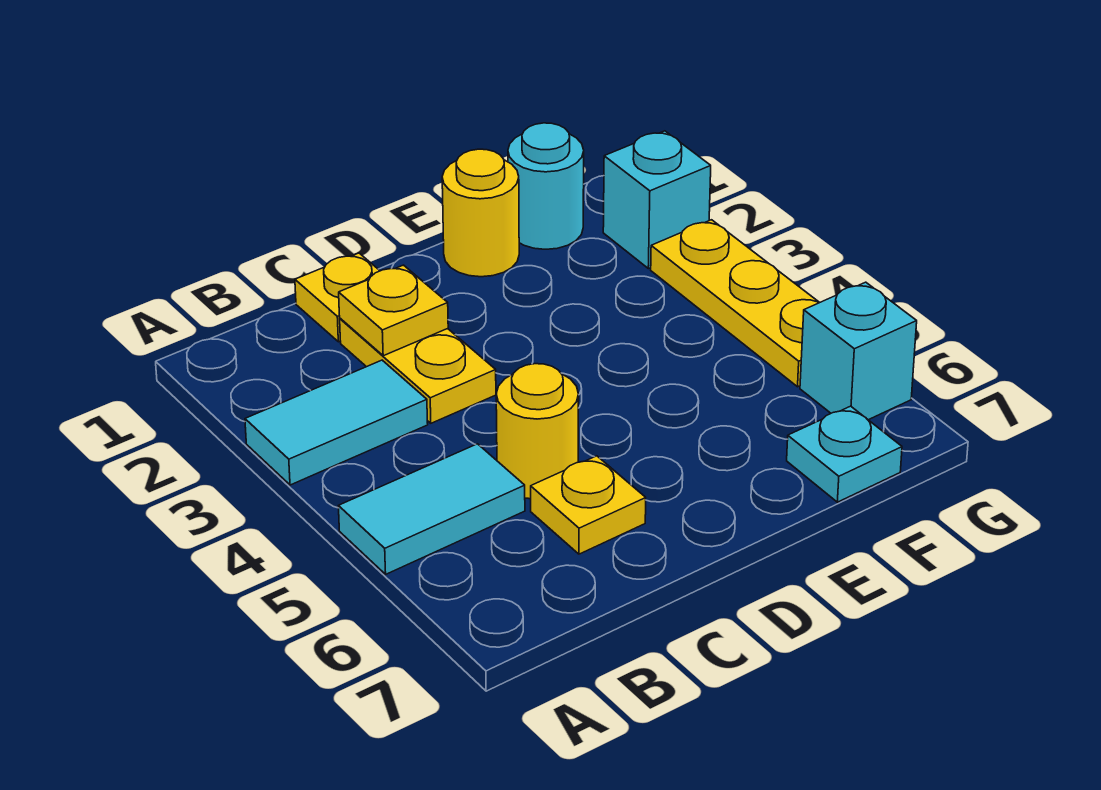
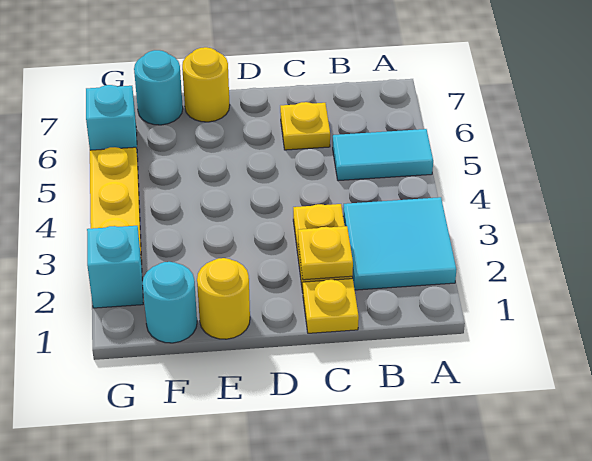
cyan tile A3:B3 level 1 -> cyan tile A2:B3 level 1
yellow round brick C5 level 1 -> yellow round brick E7 level 1
cyan plate F7 level 1 -> cyan round brick F7 level 1

